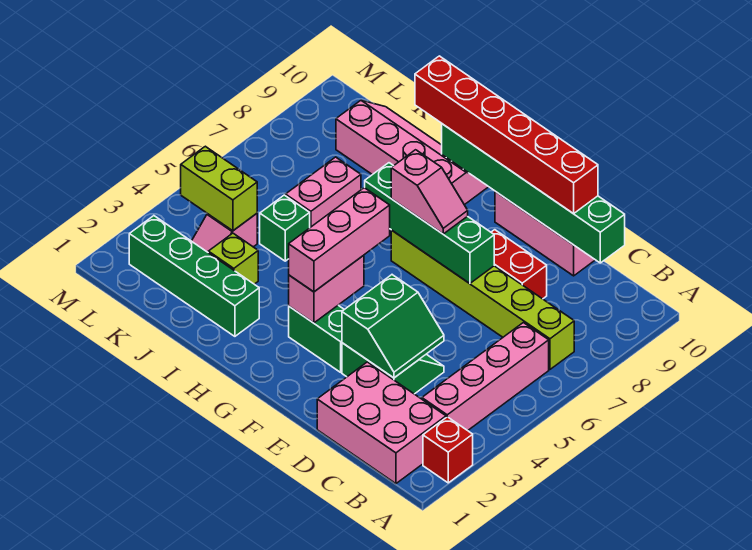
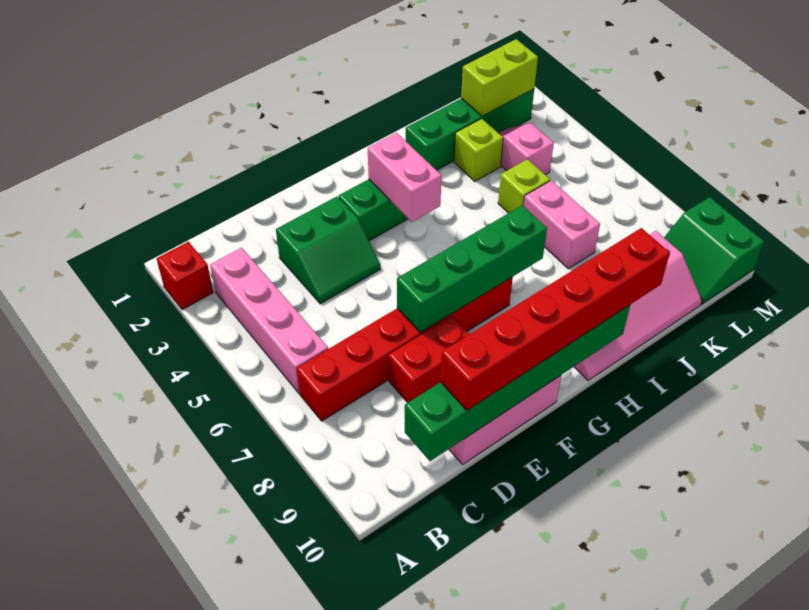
pink brick B1:D2 level 1 -> none
lime brick B7:G7 level 1 -> red brick B7:G7 level 1
green slope D3:E4 level 2 top E -> green slope L9:M10 level 1 top M
pink slope F7:G7 level 3 top G -> none
pink brick G3:G5 level 3 -> none
green brick J5 level 1 -> lime brick J5 level 1
lime brick K4:L4 level 2 -> lime brick K2:L2 level 2

